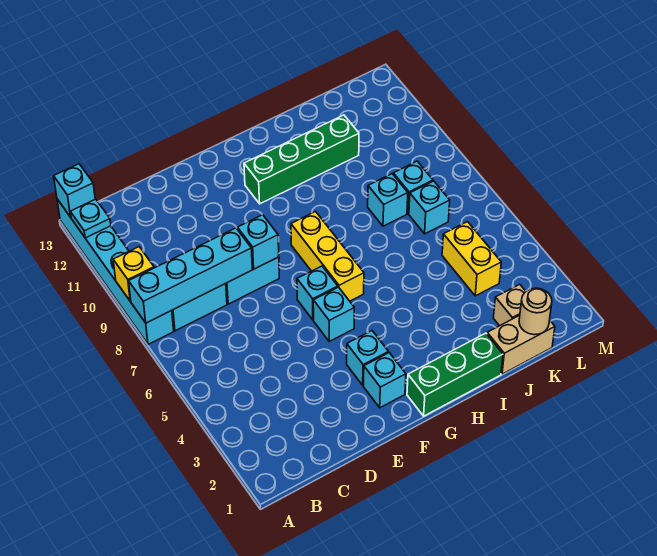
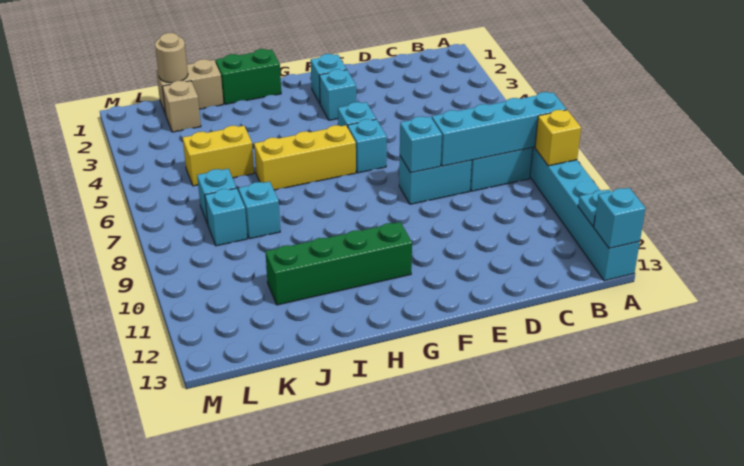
green brick G1:I1 level 1 -> green brick H1:I1 level 1
yellow brick G6:G8 level 1 -> yellow brick G6:I6 level 1
yellow brick K4:K5 level 1 -> yellow brick J5:K5 level 1

